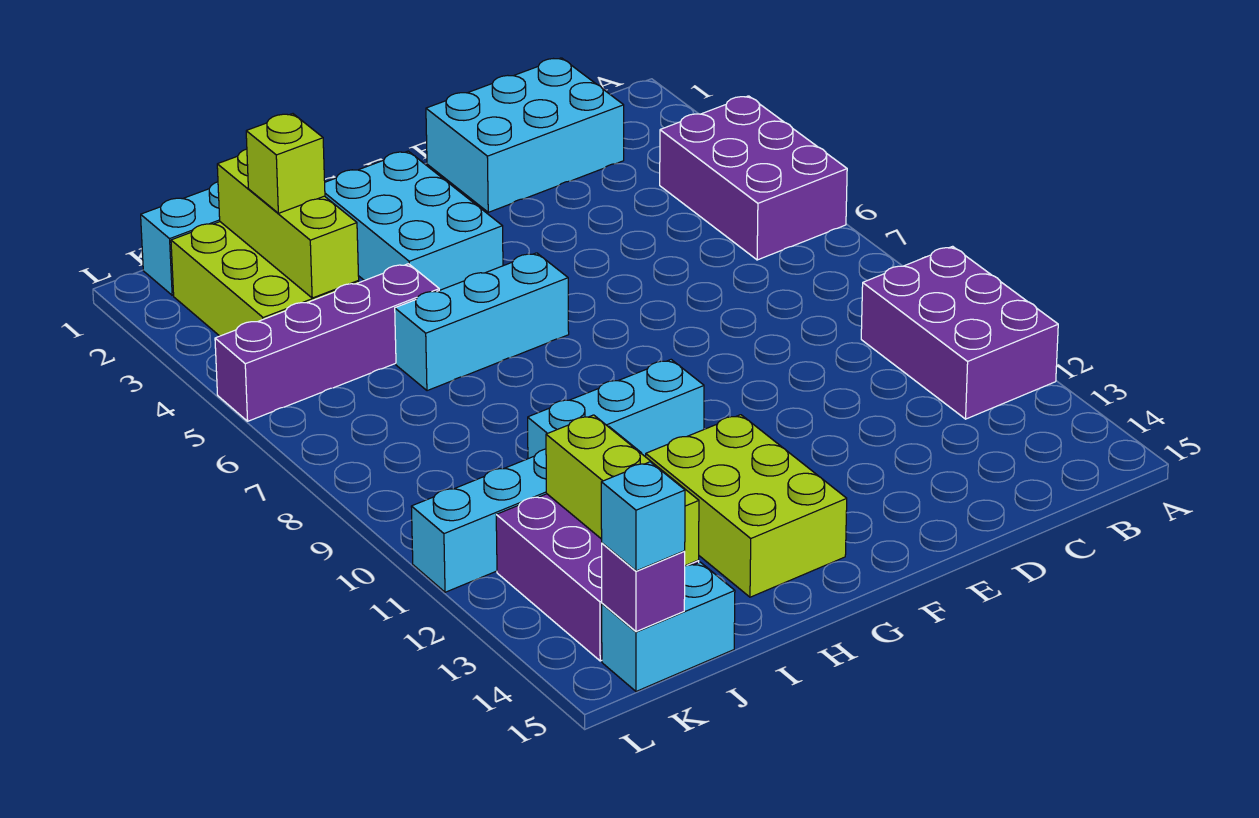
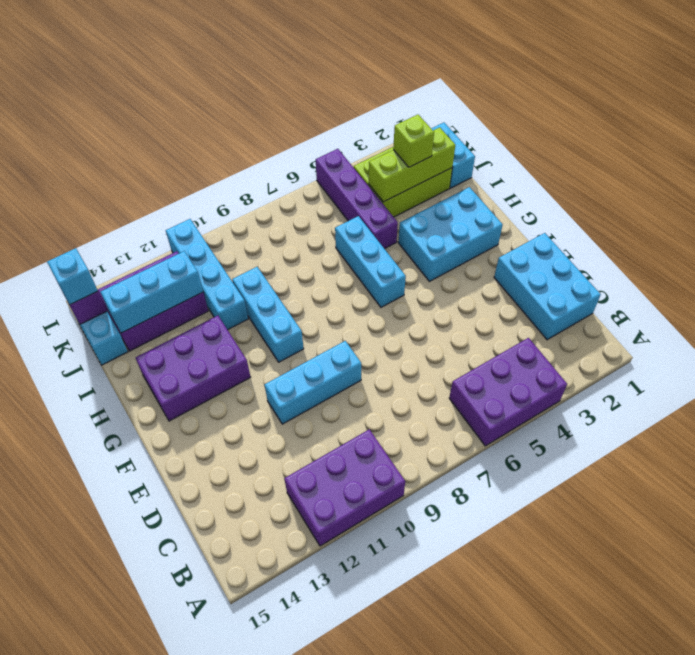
none -> cyan brick E9:E11 level 1
lime brick G12:H14 level 1 -> purple brick G12:H14 level 1
lime brick J12:J14 level 2 -> cyan brick J12:J14 level 2

